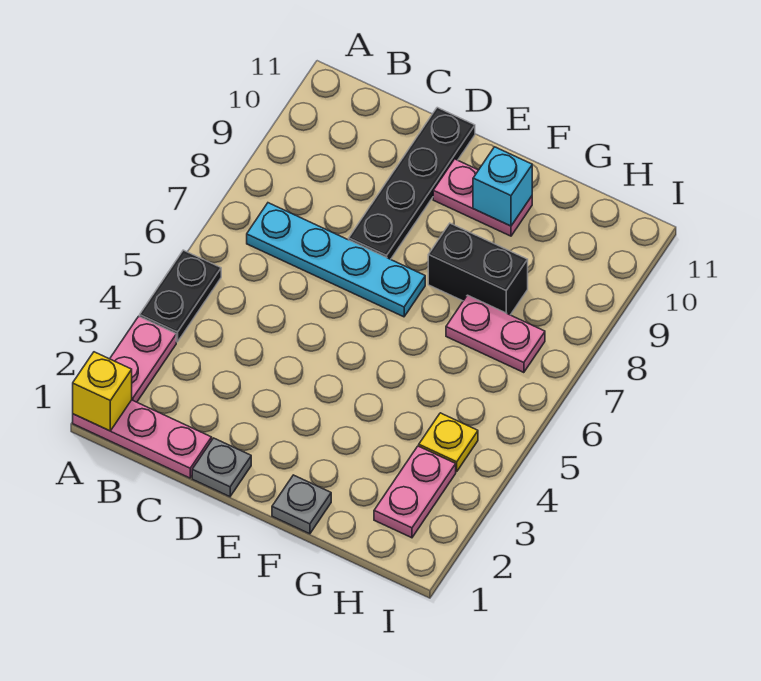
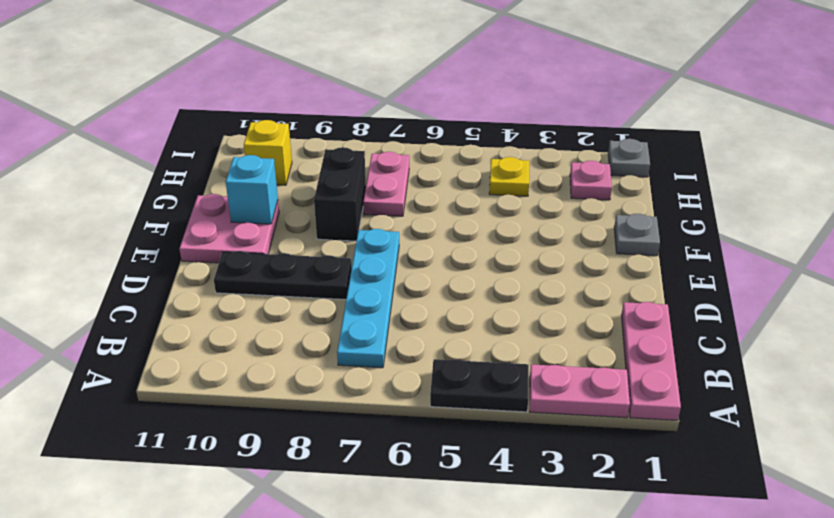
yellow brick A1 level 2 -> yellow brick H10 level 1
grey plate D1 level 1 -> grey plate I1 level 1
black plate D8:D11 level 1 -> black plate D8:D10 level 1
pink plate E10:F10 level 1 -> pink plate E10:F11 level 1
pink plate H2:H3 level 1 -> pink plate H2 level 1

